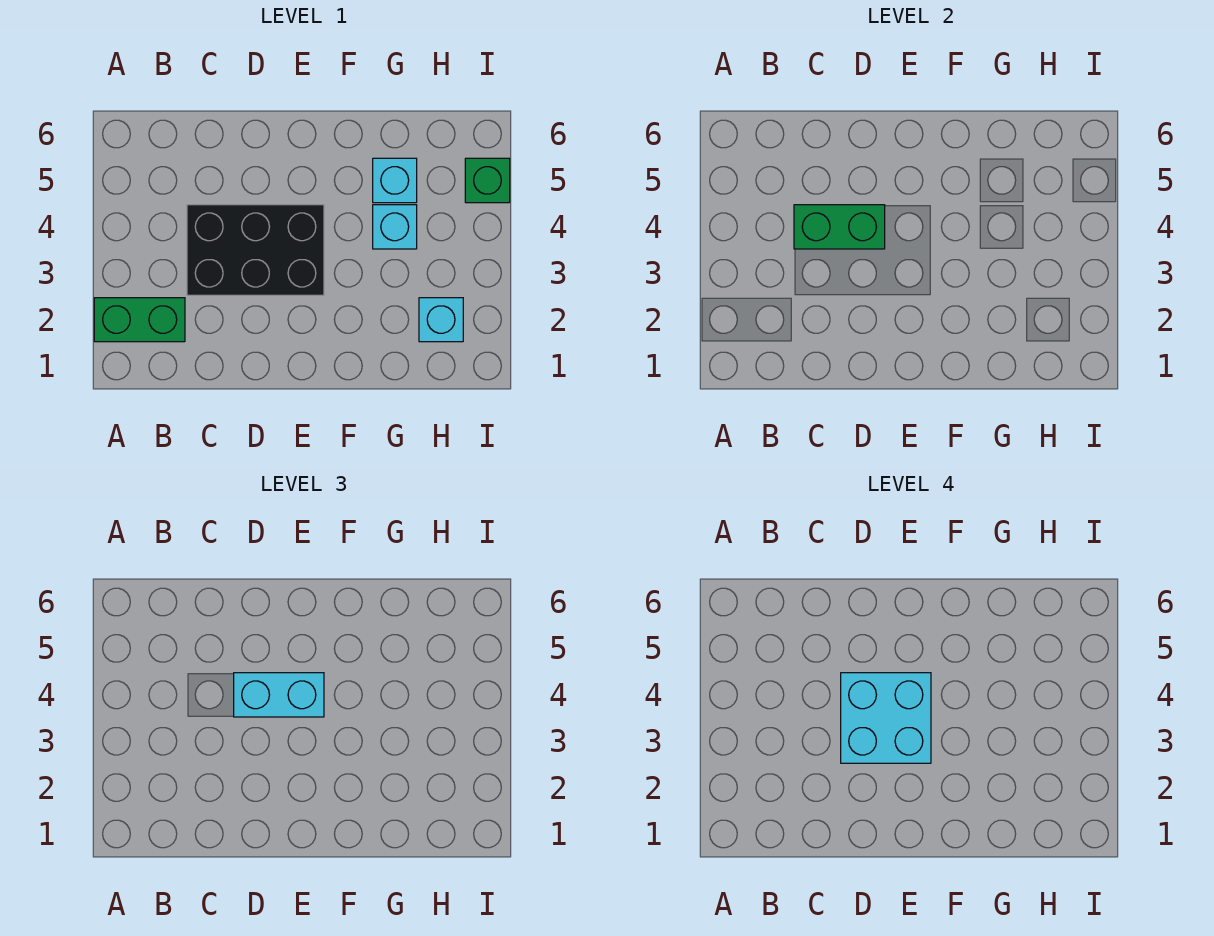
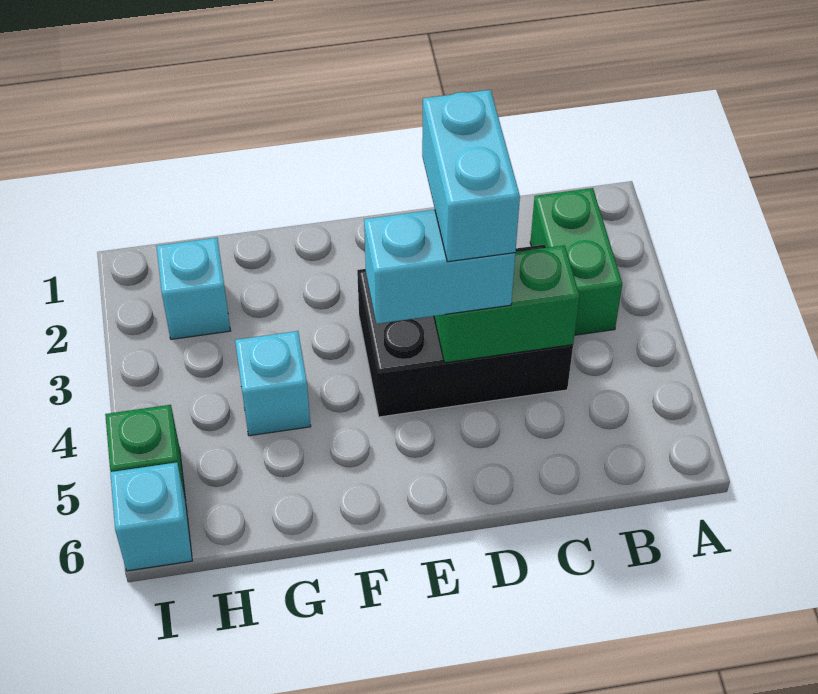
green brick A2:B2 level 1 -> green brick B2:B3 level 1
cyan brick D3:E4 level 4 -> cyan brick D3:D4 level 4
cyan brick G5 level 1 -> cyan brick I6 level 1

